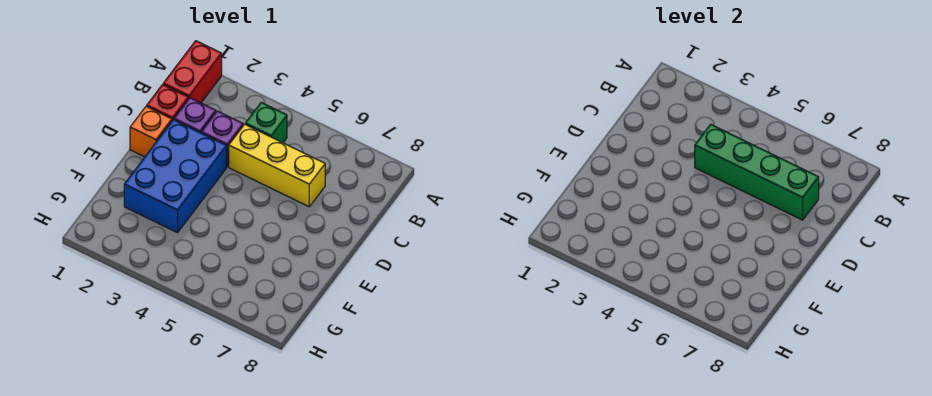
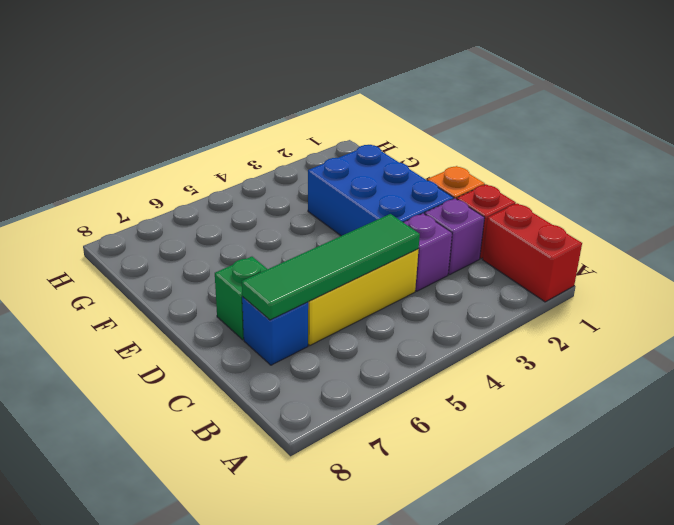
green brick B4 level 1 -> green brick D7 level 1
green brick C4:C7 level 2 -> green tile C4:C7 level 2
none -> blue brick C7 level 1

